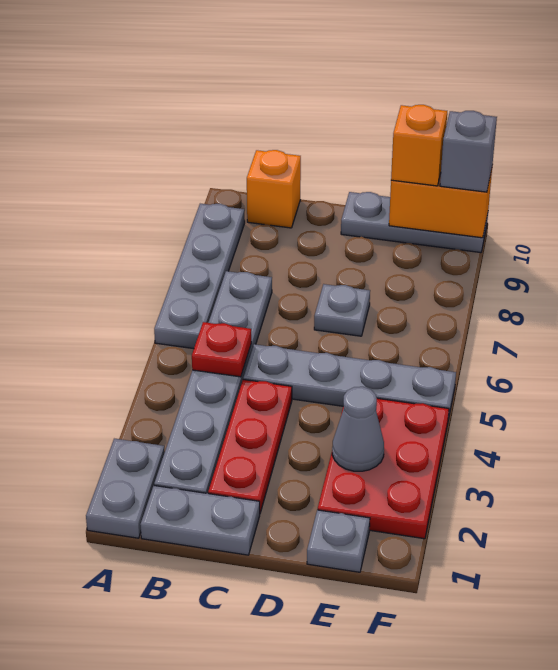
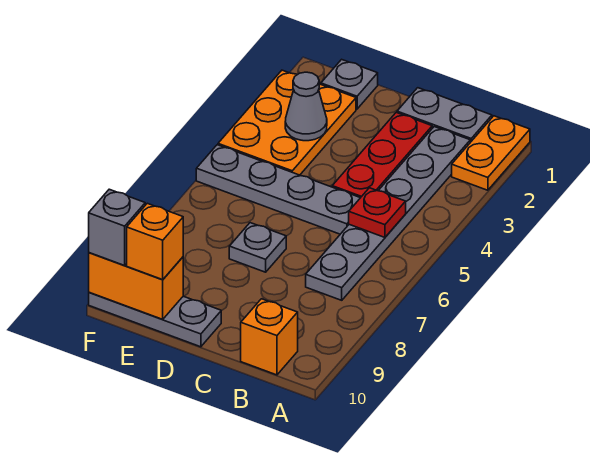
grey plate A1:A2 level 1 -> orange plate A1:A2 level 1
grey plate A6:A9 level 1 -> none
red plate E2:F4 level 1 -> orange plate E2:F4 level 1

